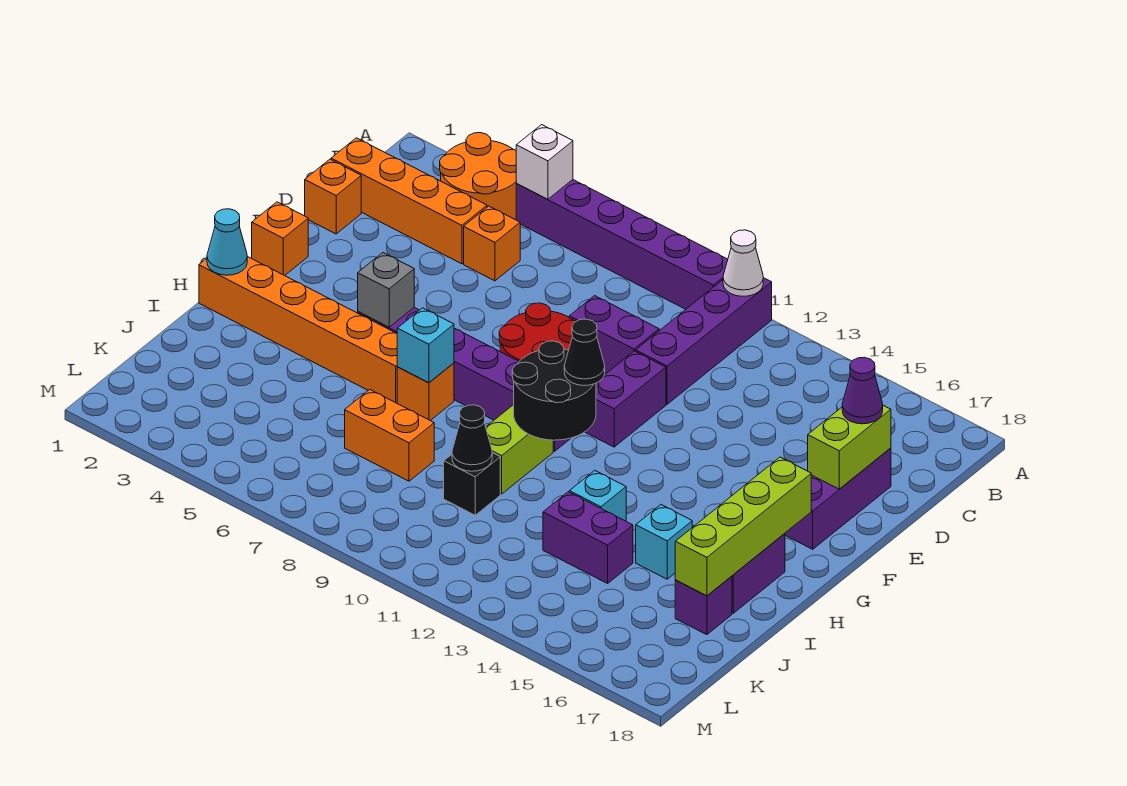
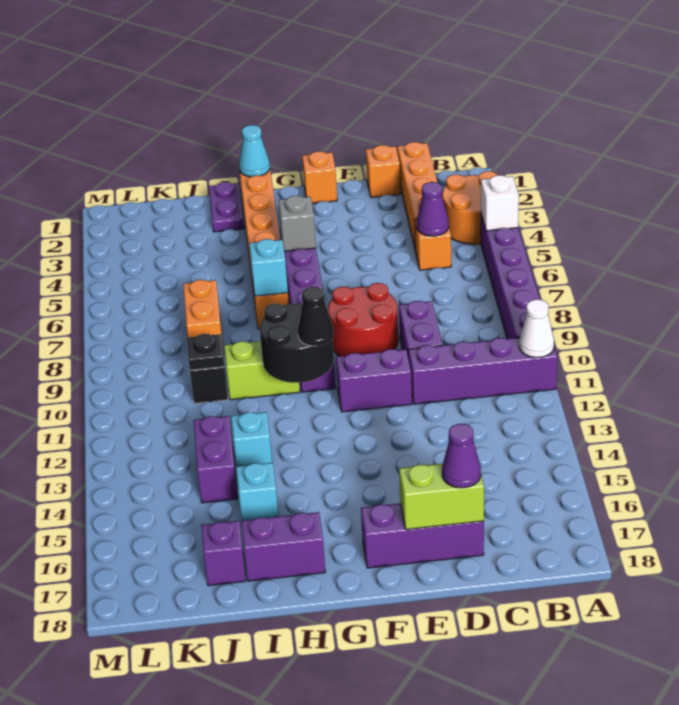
none -> purple cone C5 level 2
lime brick G17:J17 level 2 -> none
none -> purple plate I1:I2 level 1
black cone J10 level 2 -> black plate J10 level 2

